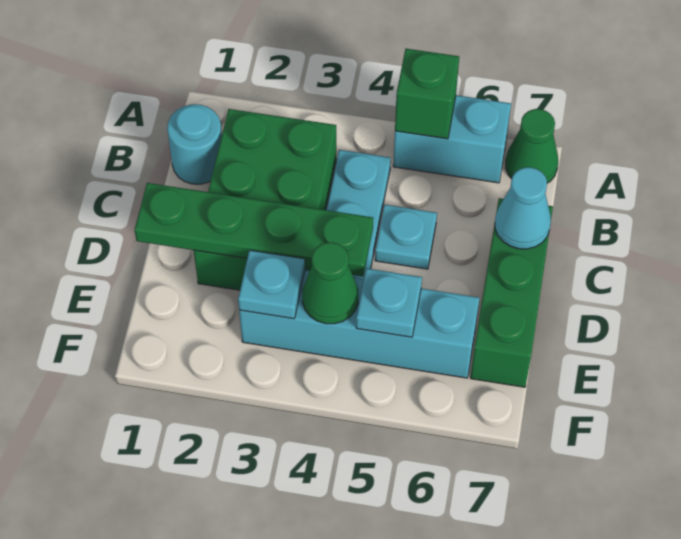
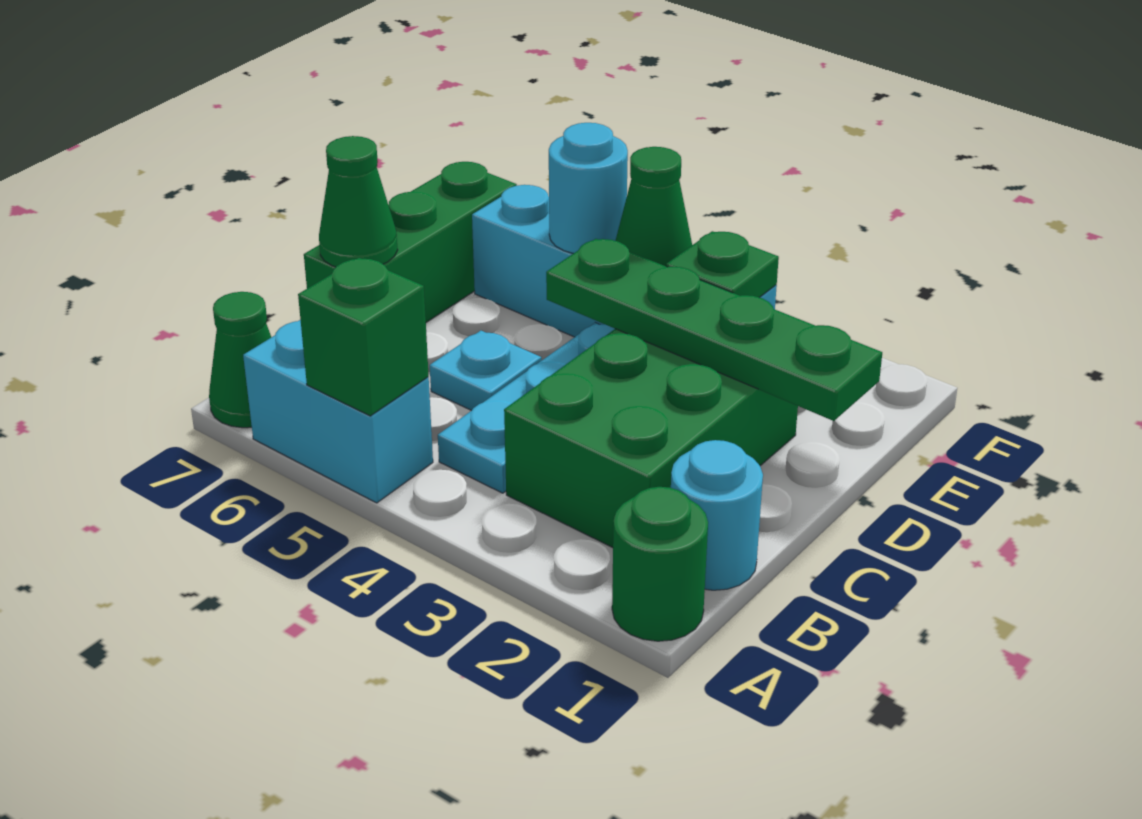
none -> green round brick A1 level 1
cyan cone C7 level 2 -> green cone C7 level 2
cyan plate E3 level 2 -> green plate E3 level 2
cyan plate E5 level 2 -> cyan round brick E5 level 2

